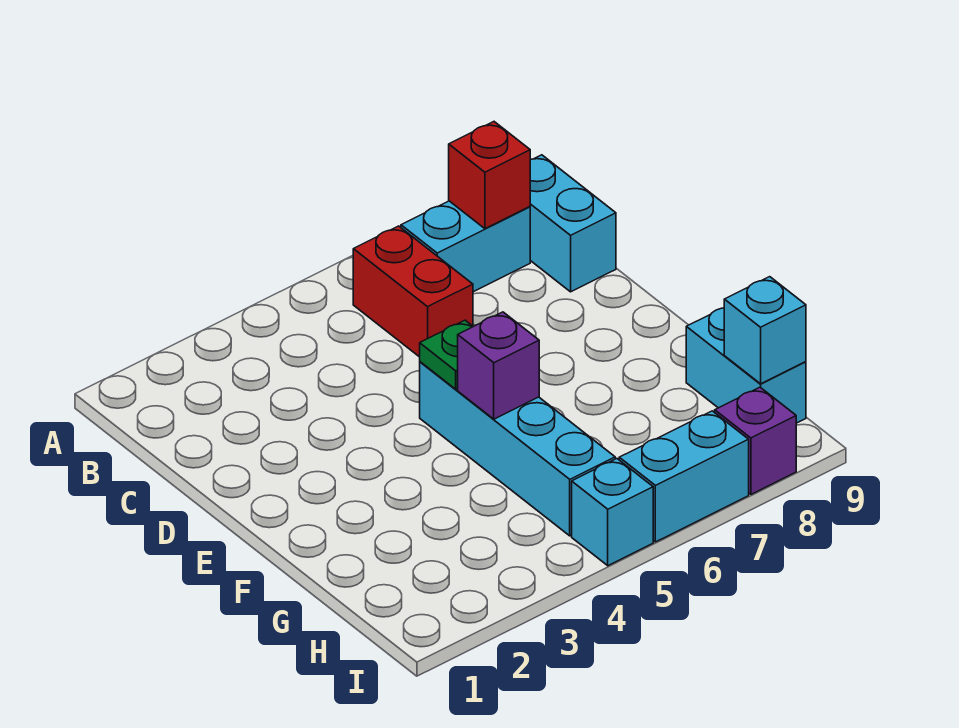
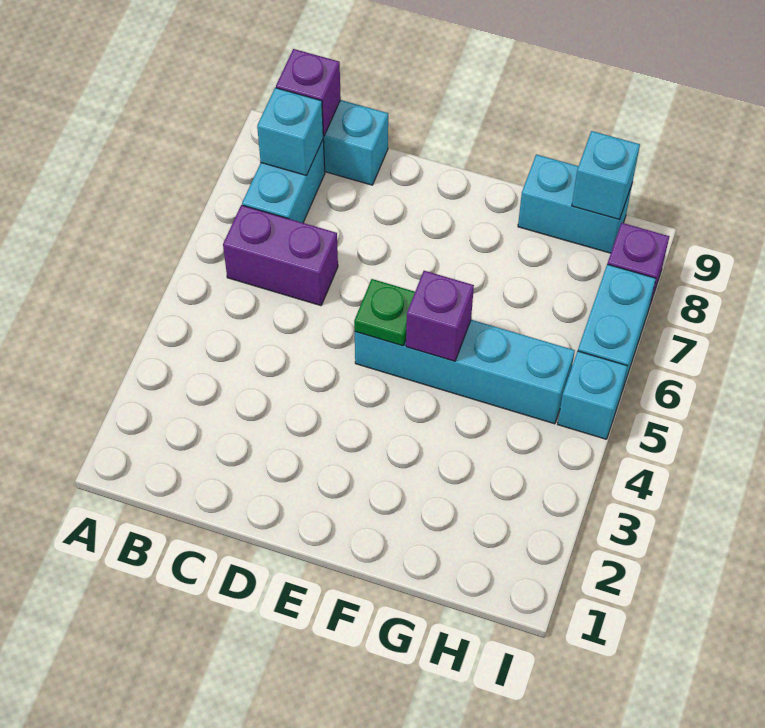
red brick B6:C6 level 1 -> purple brick B6:C6 level 1
red brick B8 level 2 -> cyan brick B8 level 2
none -> purple brick B9 level 2

